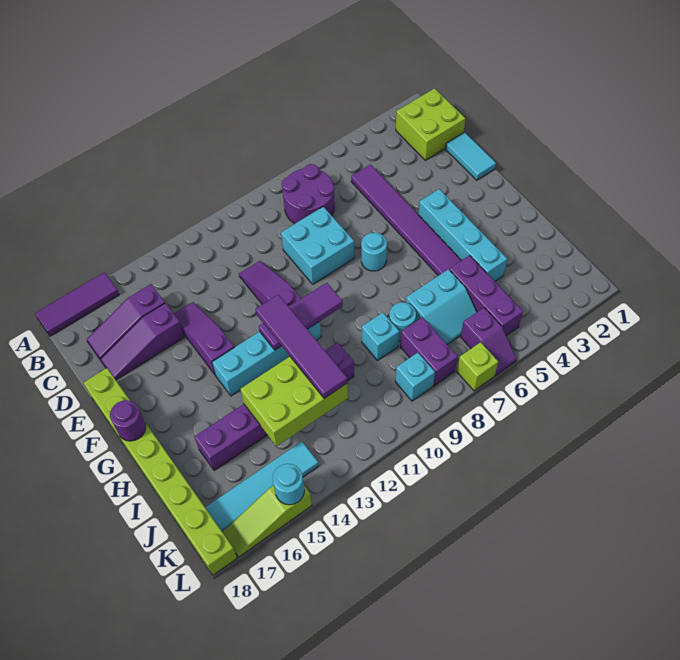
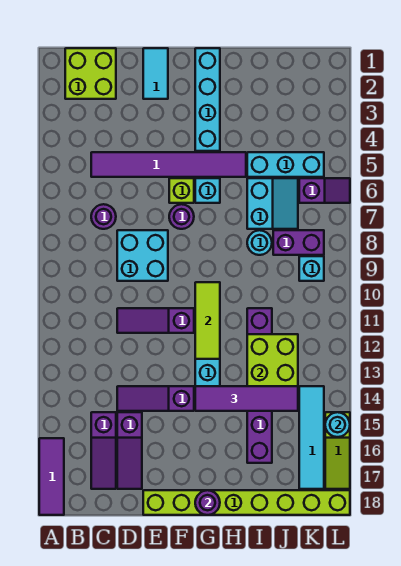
purple round brick B7:C8 level 1 -> purple round brick C7 level 1
cyan tile D1:E1 level 1 -> cyan tile E1:E2 level 1
cyan brick F4:I4 level 1 -> cyan brick G1:G4 level 1
cyan round brick F7 level 1 -> purple round brick F7 level 1
purple tile G10:G12 level 2 -> lime tile G10:G12 level 2
purple tile G12:J12 level 3 -> purple tile G14:J14 level 3
purple brick I5:K5 level 1 -> cyan brick I5:K5 level 1
cyan brick I9 level 1 -> cyan brick G6 level 1
lime brick L7 level 1 -> lime brick F6 level 1

